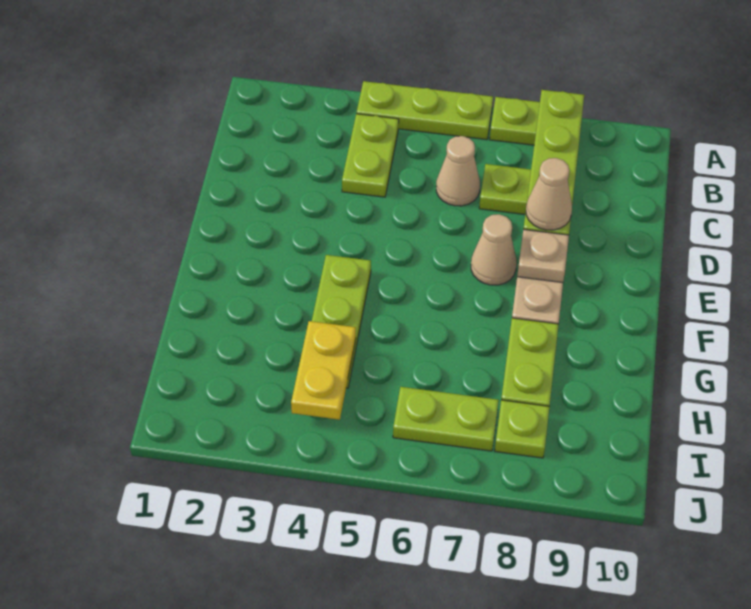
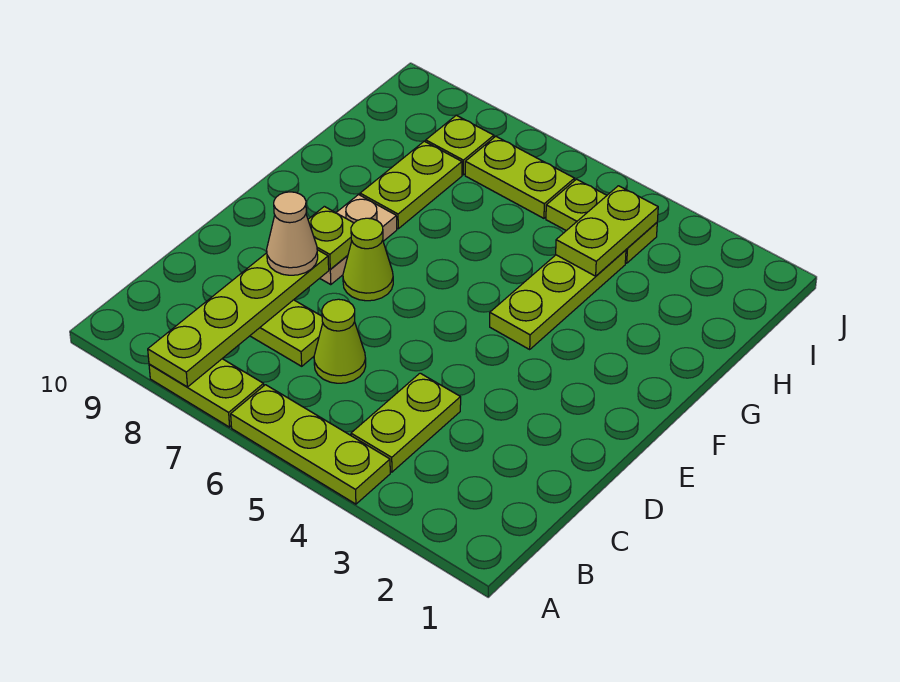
tan cone C6 level 1 -> lime cone C6 level 1
tan cone E7 level 1 -> lime cone E7 level 1
tan plate E8 level 2 -> lime plate E8 level 2
yellow plate H4:I4 level 2 -> lime plate H4:I4 level 2
none -> lime plate I4:I5 level 1

